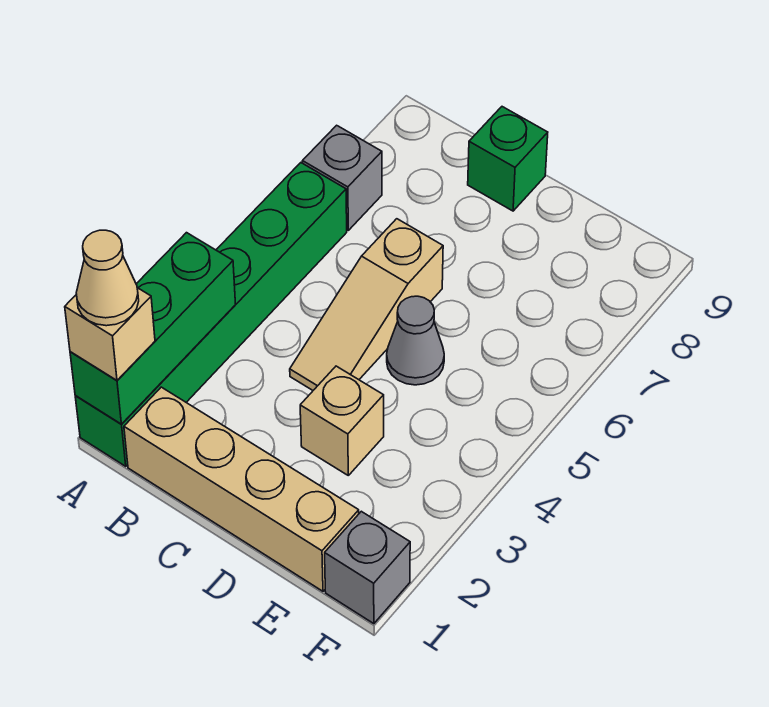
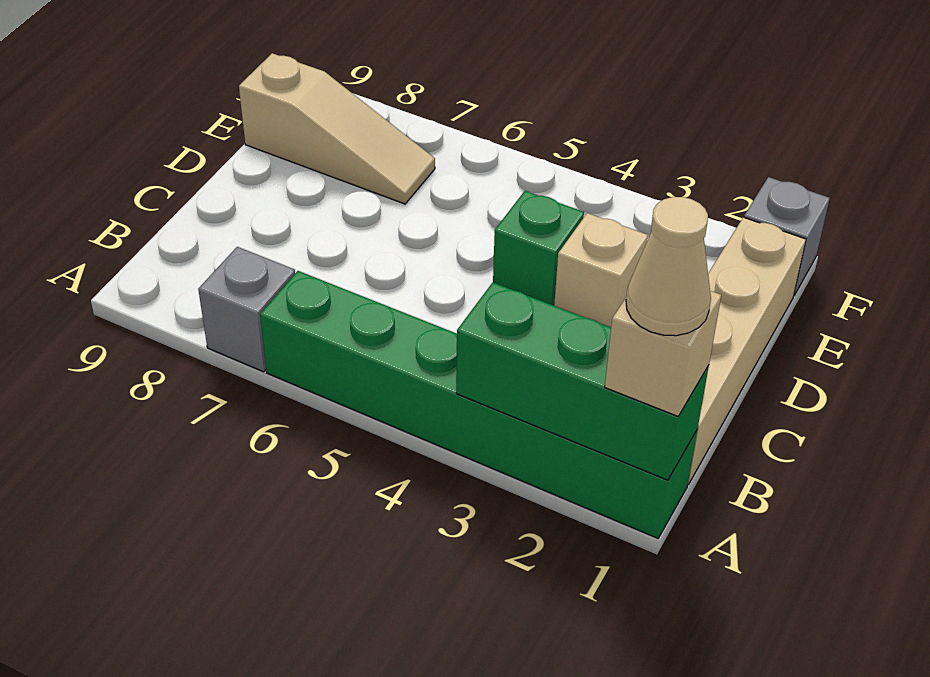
tan slope C4:C6 level 1 top 6 -> tan slope E7:E9 level 1 top 9
green brick C9 level 1 -> green brick D4 level 1
grey cone D5 level 1 -> none

